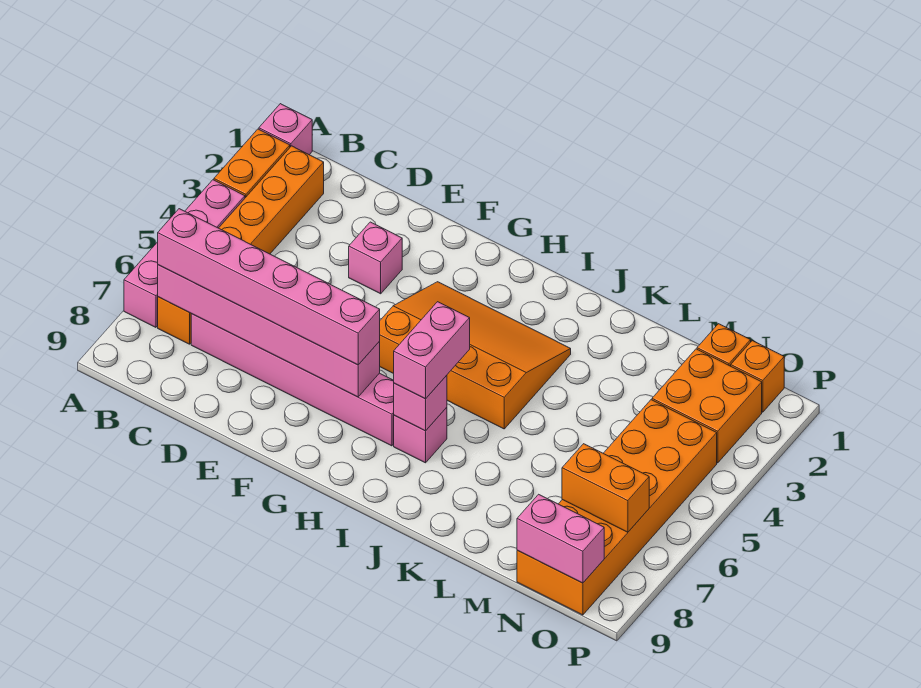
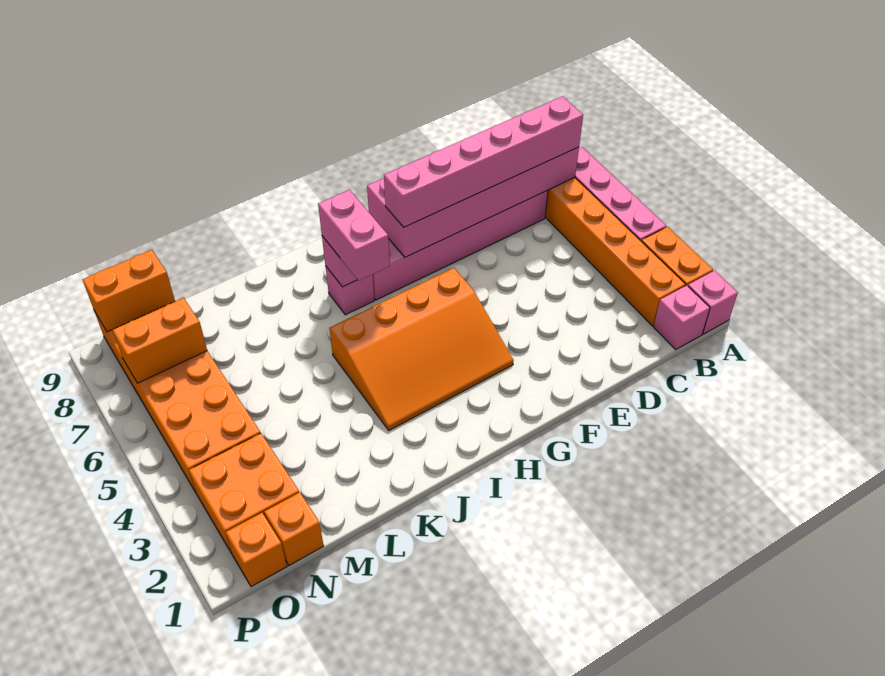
pink brick B7:G7 level 2 -> pink brick B7:G8 level 2
pink brick E3 level 1 -> pink brick B1 level 1
pink brick N9:O9 level 2 -> orange brick N9:O9 level 2

